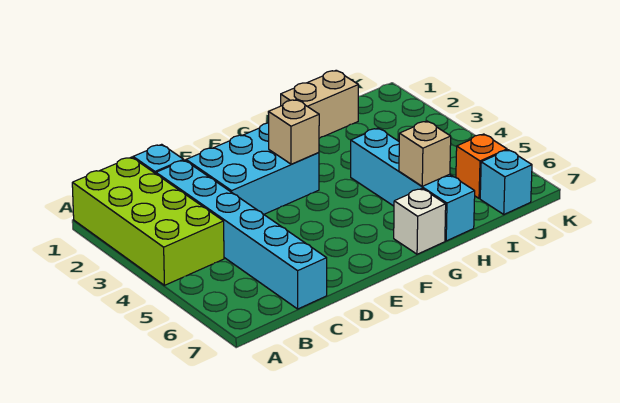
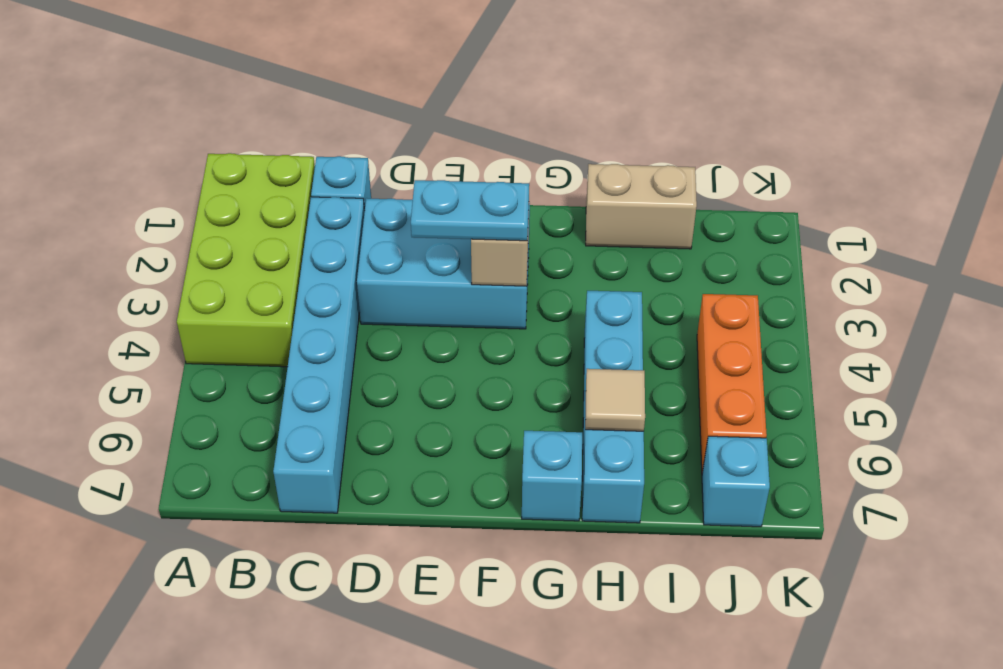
none -> cyan plate E3:F3 level 3
white brick G7 level 1 -> cyan brick G7 level 1
tan brick H6 level 2 -> tan tile H6 level 2
orange brick J6 level 1 -> orange brick J4:J6 level 1

